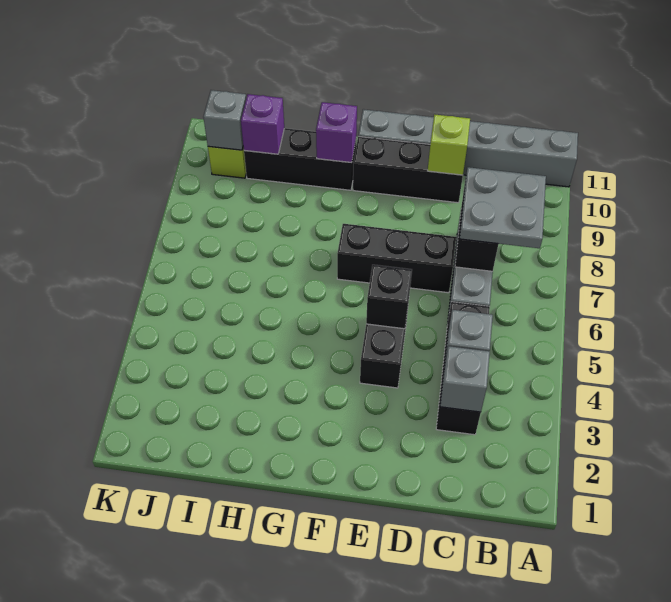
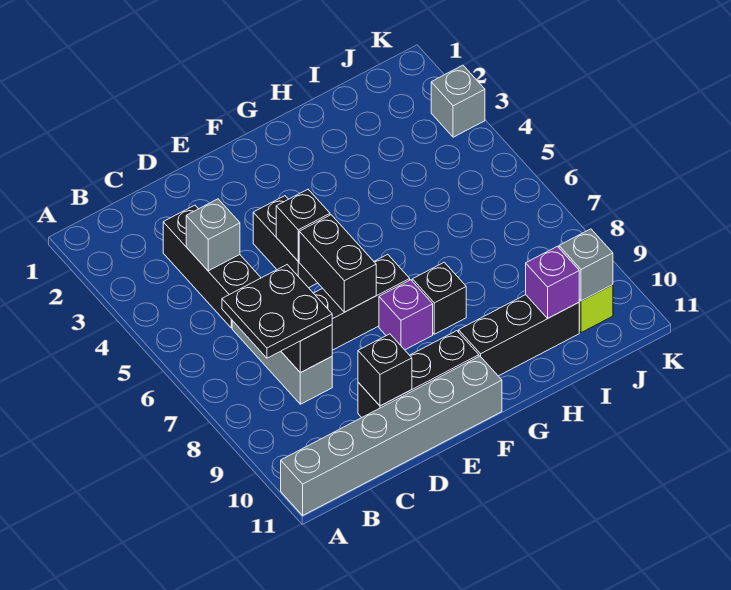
grey plate B7:C8 level 3 -> black plate B7:C8 level 3
grey brick C3 level 2 -> grey brick K3 level 1
lime brick D10 level 2 -> black brick D10 level 2
none -> black brick E6:E7 level 2
none -> black brick G8 level 1
purple brick G10 level 2 -> purple brick F8 level 1

